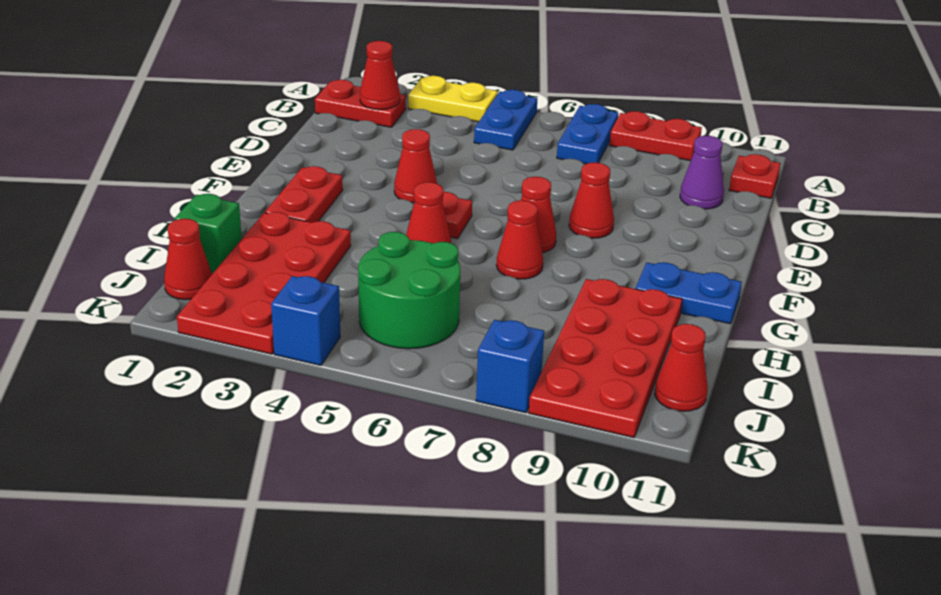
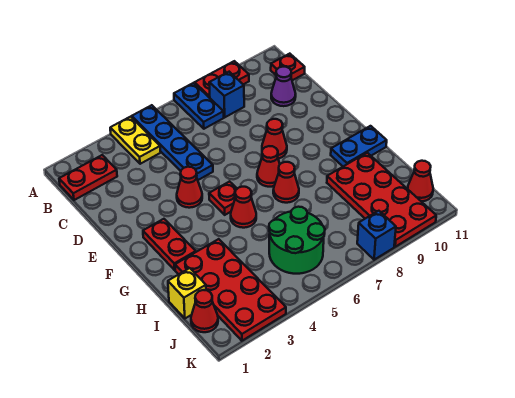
yellow plate A3:A4 level 1 -> yellow plate A4:B4 level 1
blue plate A5:B5 level 1 -> blue plate A5:D5 level 1
red cone B2 level 2 -> none
green brick I1 level 1 -> yellow brick I1 level 1
blue brick K4 level 1 -> blue brick B8 level 1

